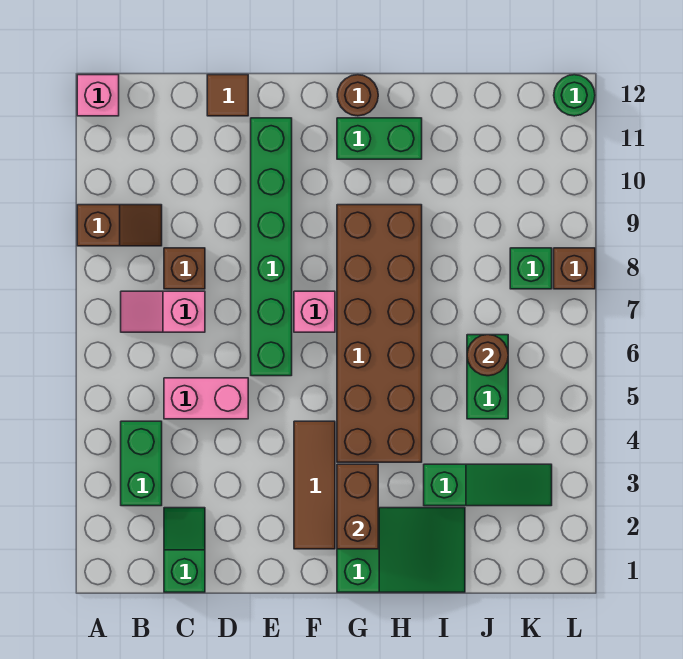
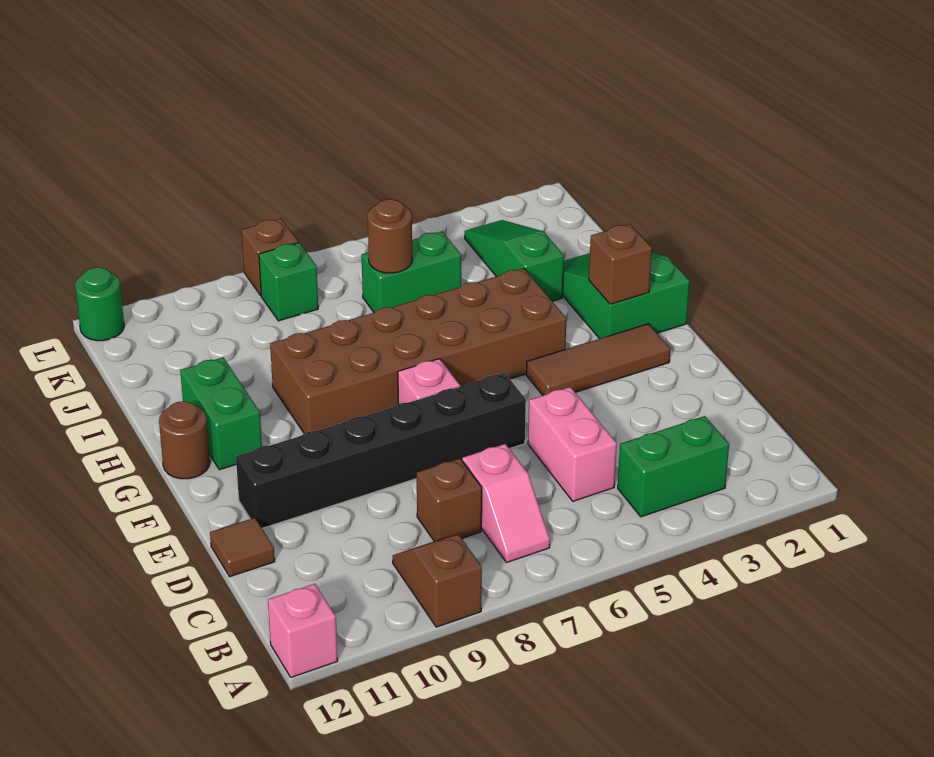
green slope C1:C2 level 1 top 1 -> none
green brick E6:E11 level 1 -> black brick E6:E11 level 1
brown brick G2:G3 level 2 -> brown brick G2 level 2

